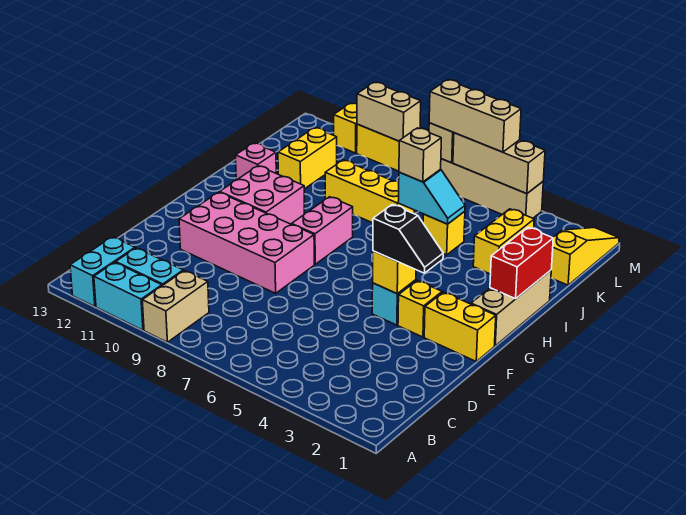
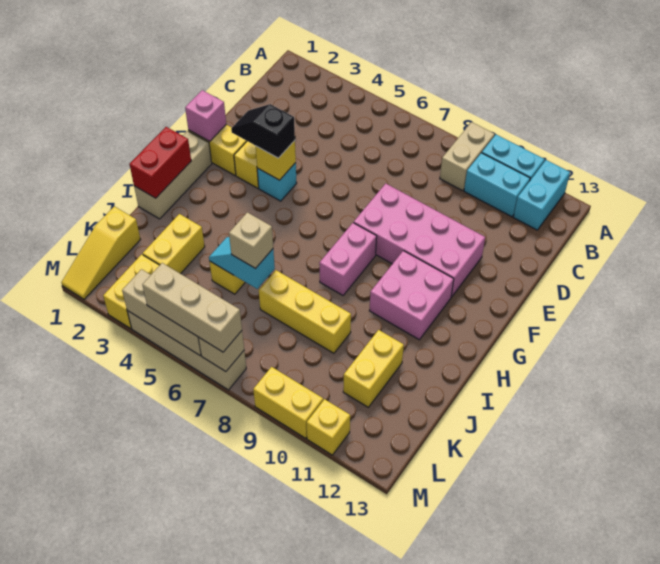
pink brick I12 level 1 -> pink brick F1 level 2
none -> yellow brick L3:M3 level 1
tan brick M9:M10 level 2 -> none

